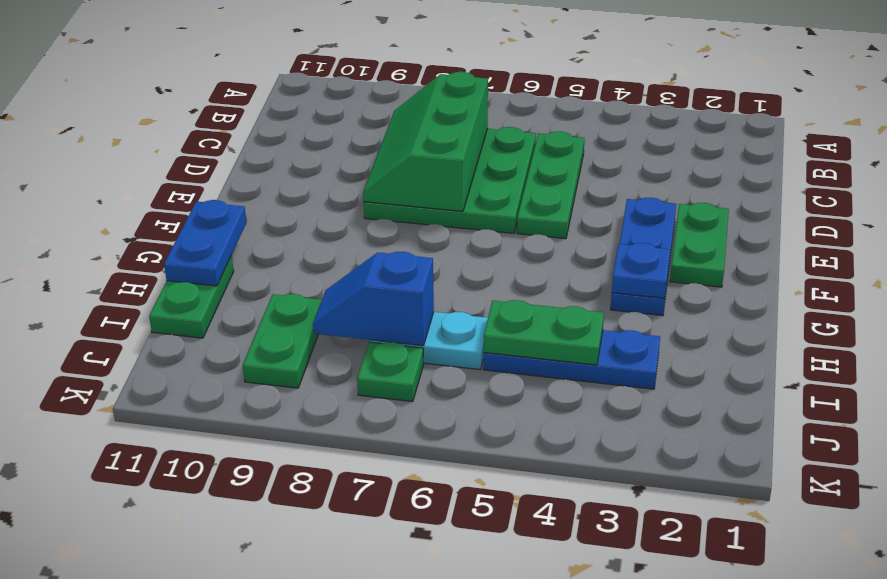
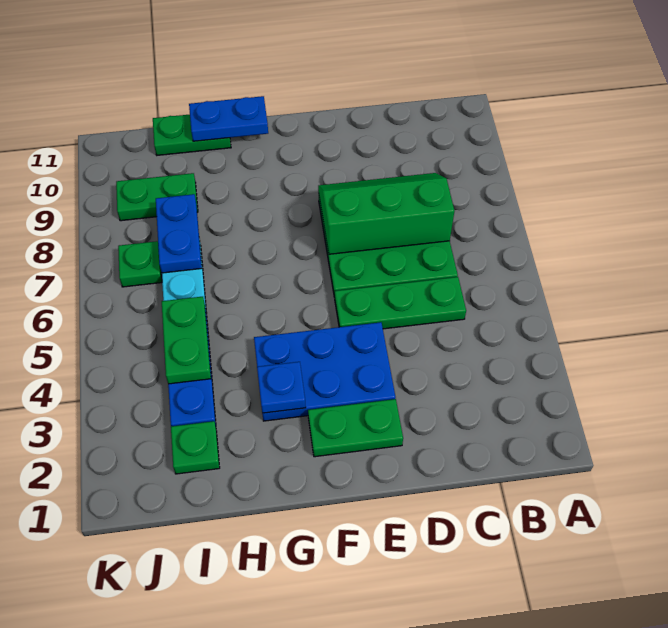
blue plate E3:G3 level 1 -> blue plate E3:G4 level 1
none -> green plate I2 level 1
blue slope I7:I8 level 2 top 7 -> blue plate I7:I8 level 2

